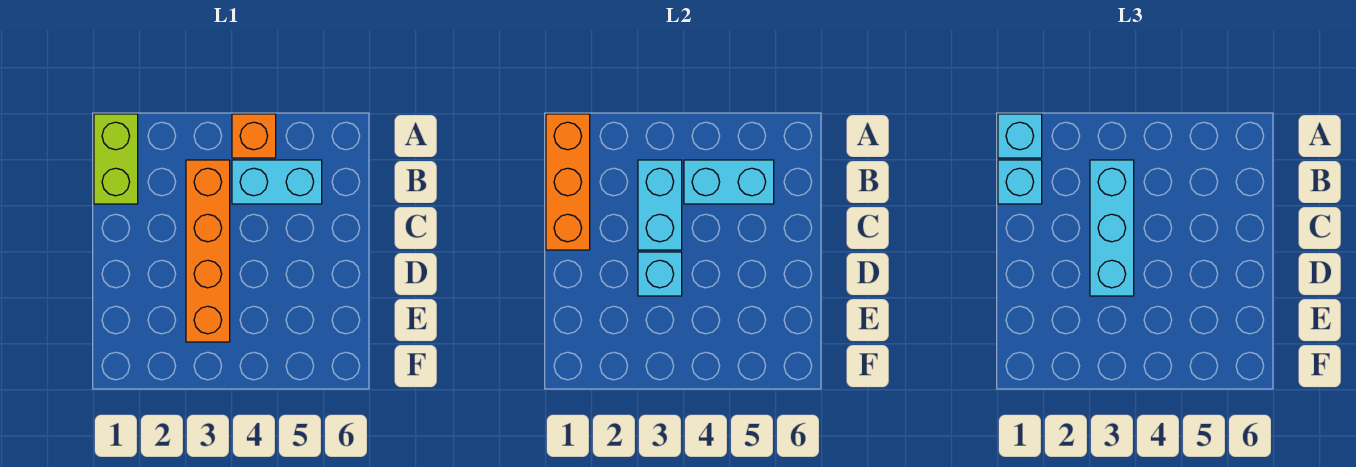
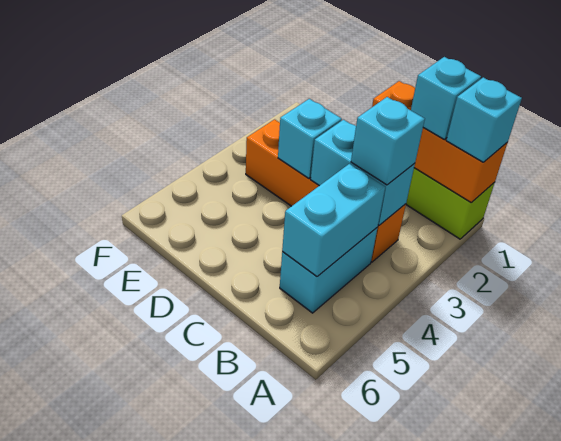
orange brick A4 level 1 -> none
cyan brick B3:D3 level 3 -> cyan brick B3 level 3

